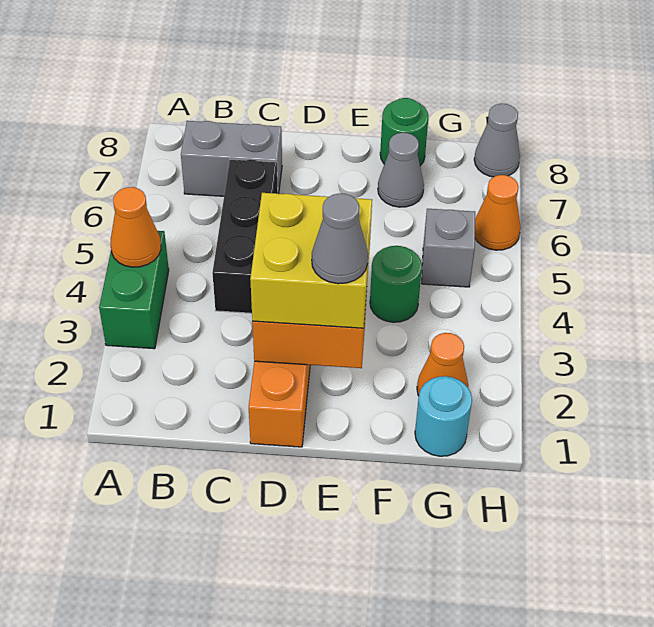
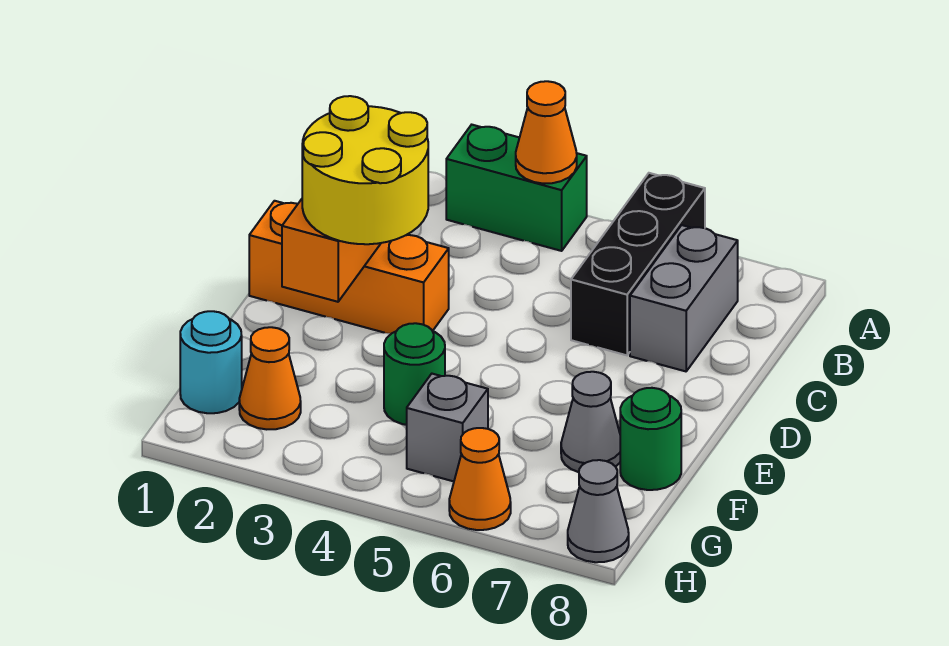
black brick C4:C6 level 1 -> black brick A6:C6 level 1
yellow brick D2:E3 level 3 -> yellow round brick D2:E3 level 3
grey cone E2 level 4 -> none

